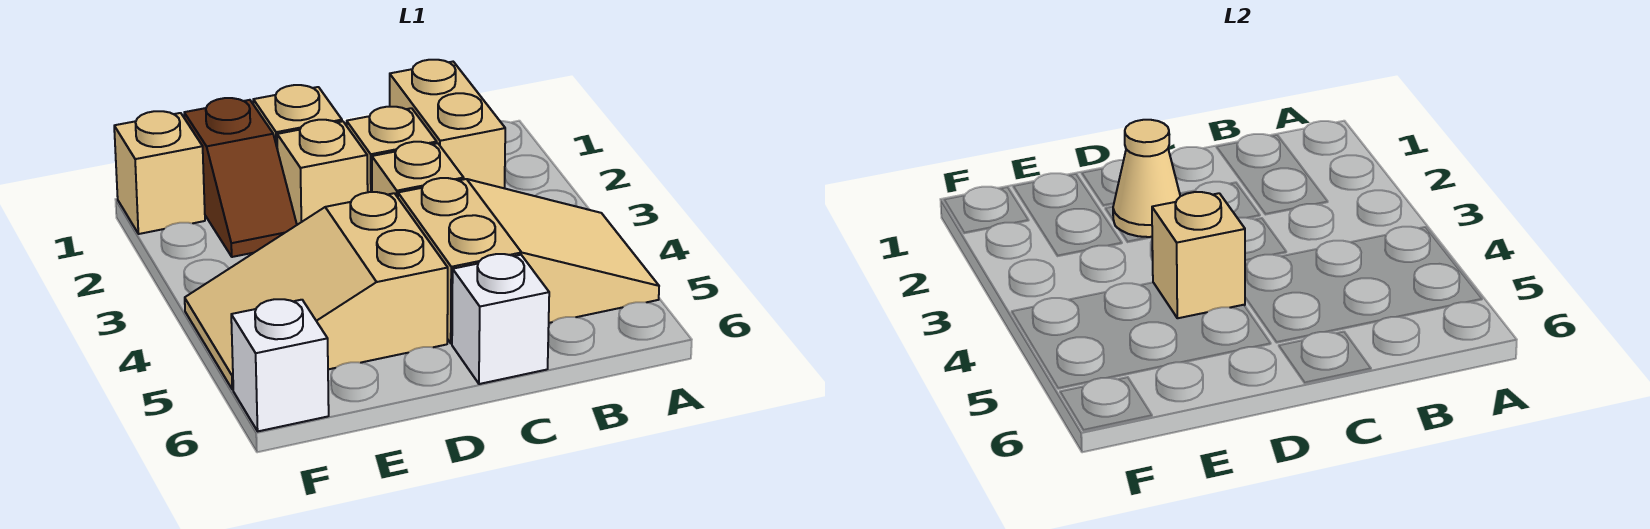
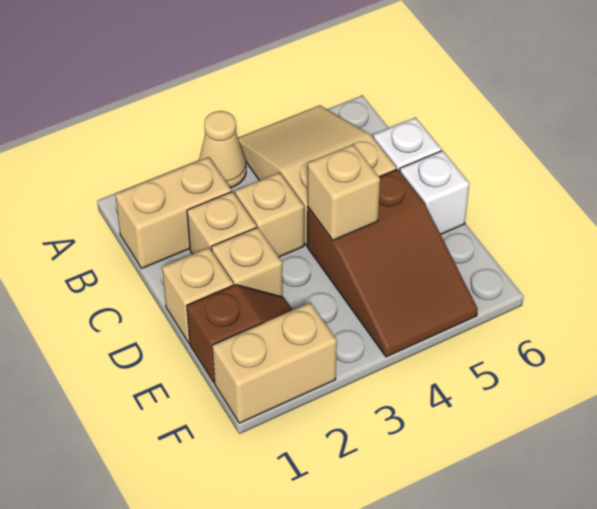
tan cone D2 level 2 -> tan cone A3 level 1
tan slope D4:F5 level 1 top D -> brown slope D4:F5 level 1 top D
tan brick F1 level 1 -> tan brick F1:F2 level 1
white brick F6 level 1 -> white brick D6 level 1

